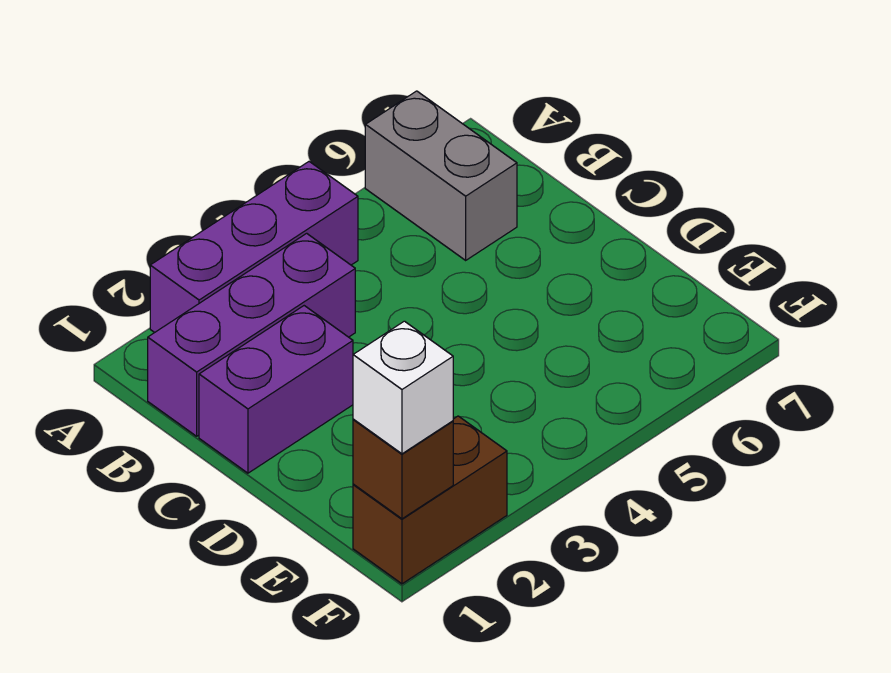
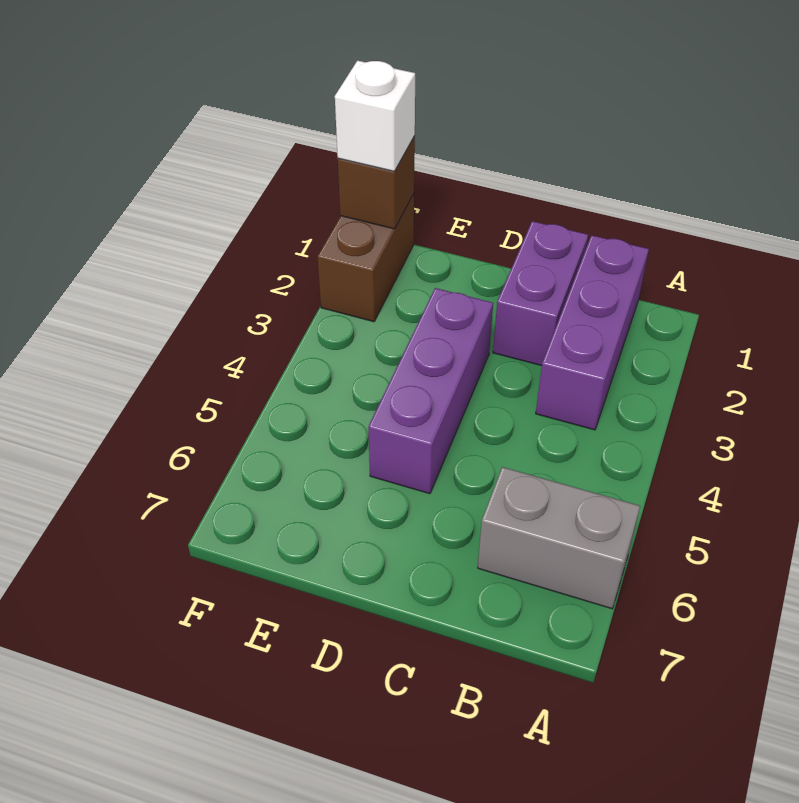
purple brick A2:A4 level 1 -> purple brick D3:D5 level 1

